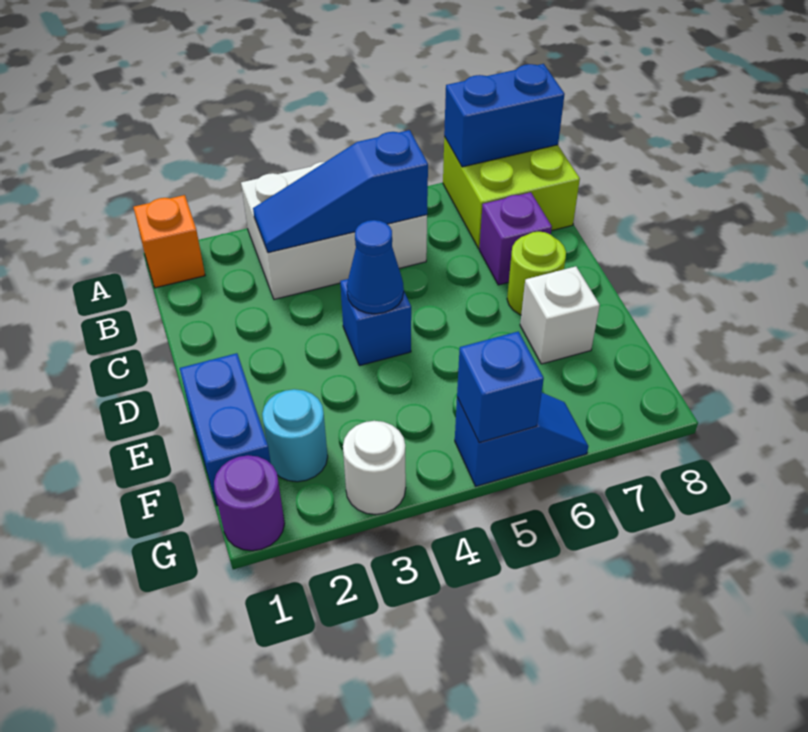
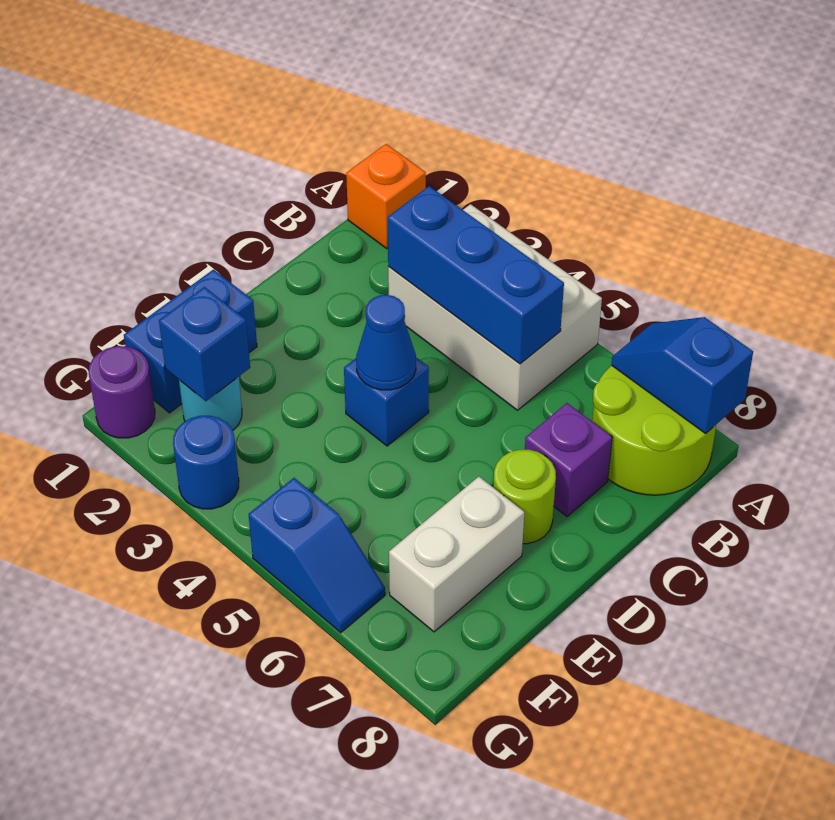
lime brick A7:B8 level 1 -> lime round brick A7:B8 level 1
blue brick A7:A8 level 2 -> blue slope A7:A8 level 2 top 8
blue slope B3:B5 level 2 top 5 -> blue brick B3:B5 level 2
white brick E7 level 1 -> white brick E7:F7 level 1
white round brick G3 level 1 -> blue round brick G3 level 1
blue brick G5 level 2 -> blue brick F2 level 2

